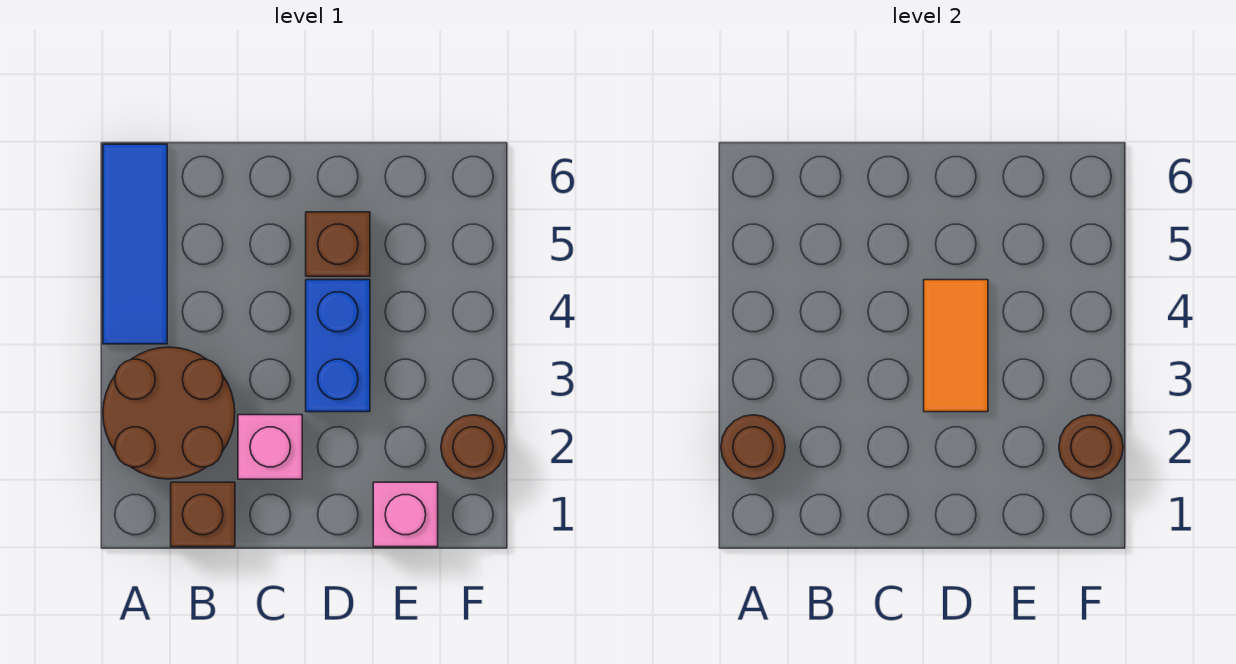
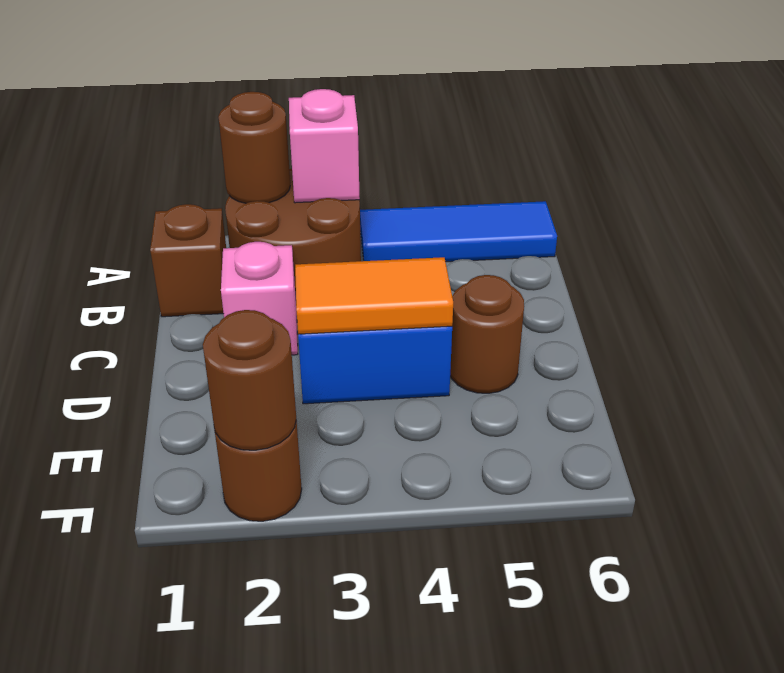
brown brick D5 level 1 -> brown round brick D5 level 1
pink brick E1 level 1 -> pink brick A3 level 2

